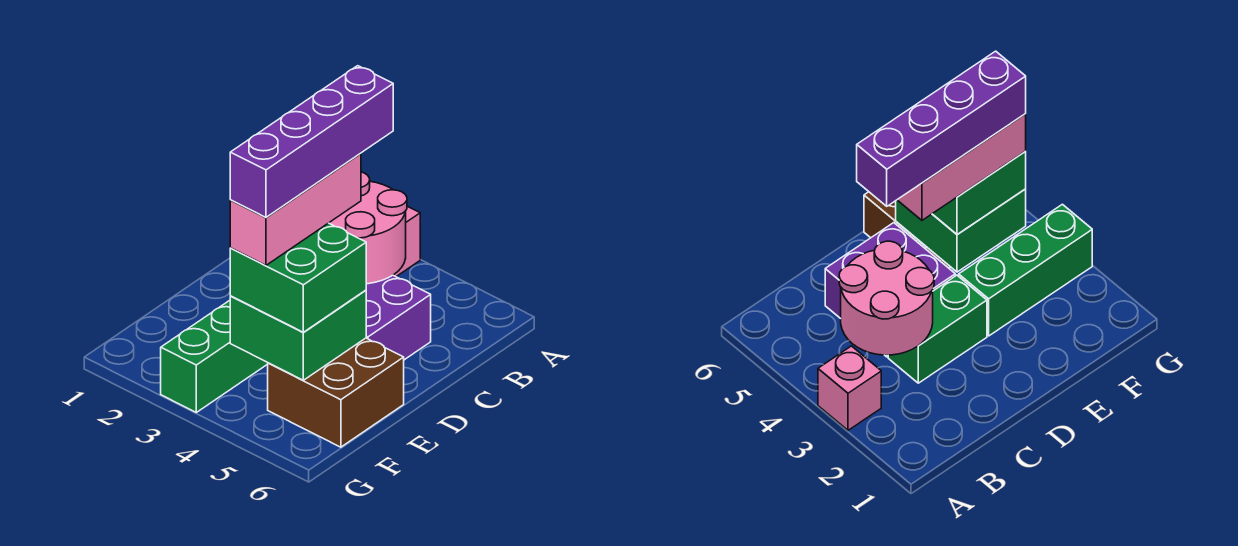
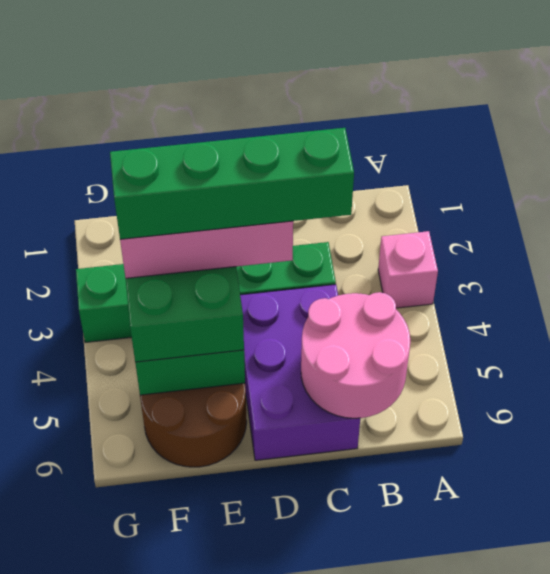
pink round brick B3:C4 level 2 -> pink round brick B5:C6 level 2
purple brick C4:D5 level 1 -> purple brick C4:D6 level 1
purple brick C4:F4 level 5 -> green brick C4:F4 level 5
brown brick E5:F6 level 1 -> brown round brick E5:F6 level 1

